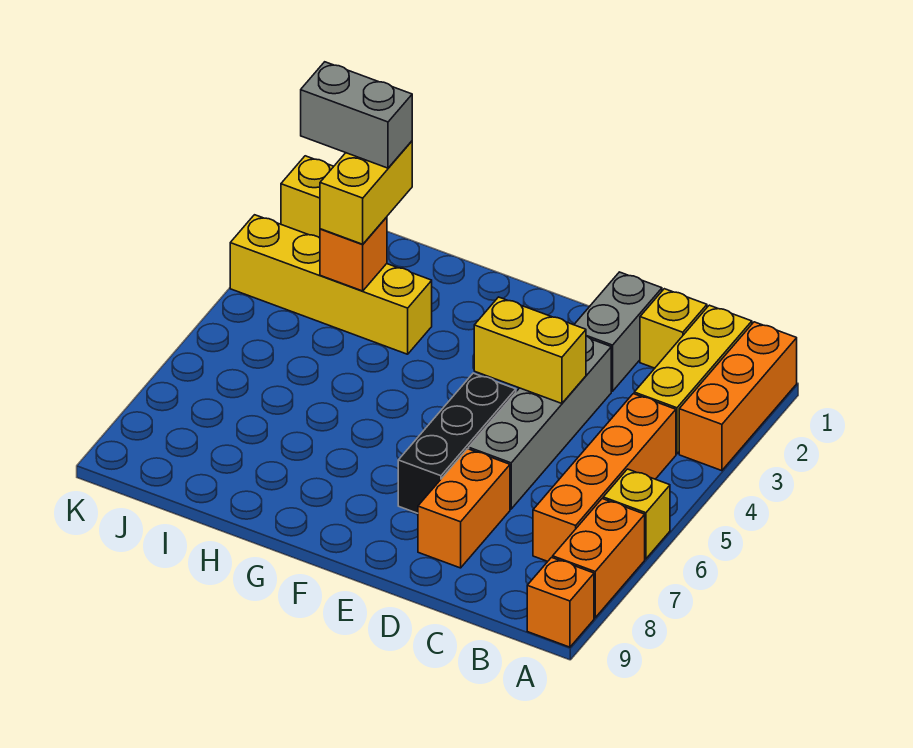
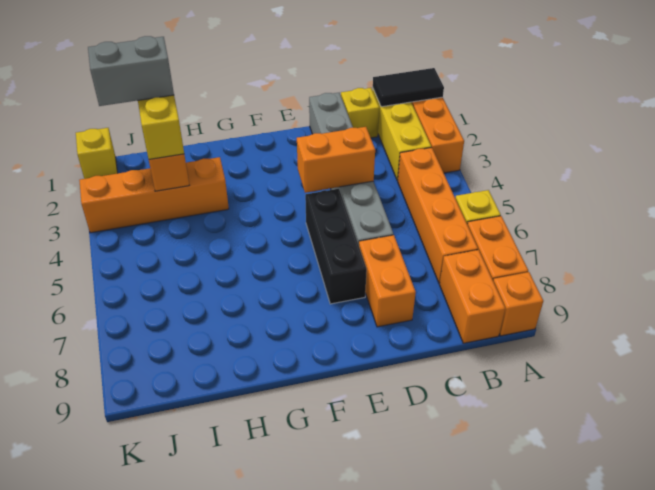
none -> black tile A1:B1 level 2
none -> orange brick B8:B9 level 1
yellow brick D4:E4 level 2 -> orange brick D4:E4 level 2
yellow brick H3:K3 level 1 -> orange brick H3:K3 level 1

